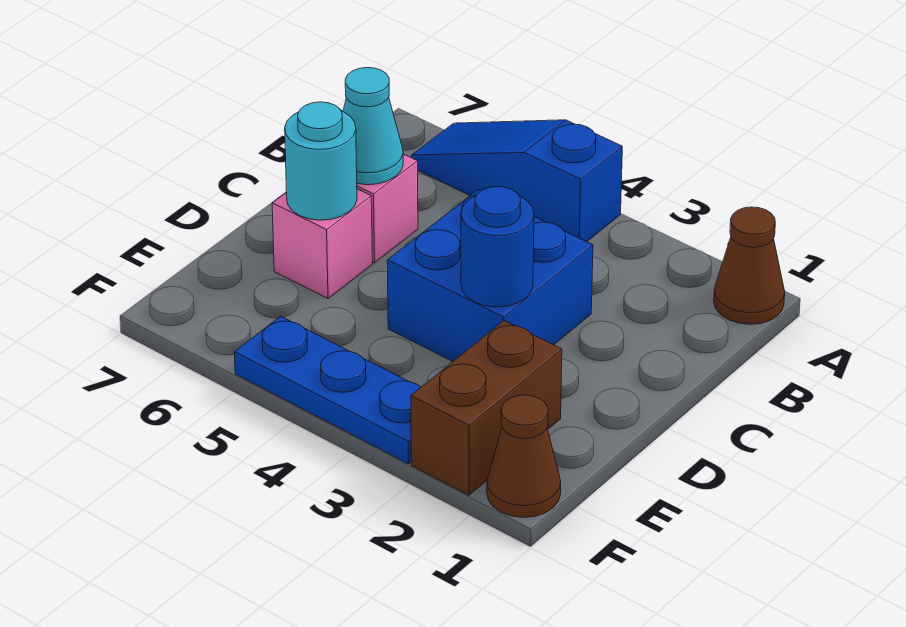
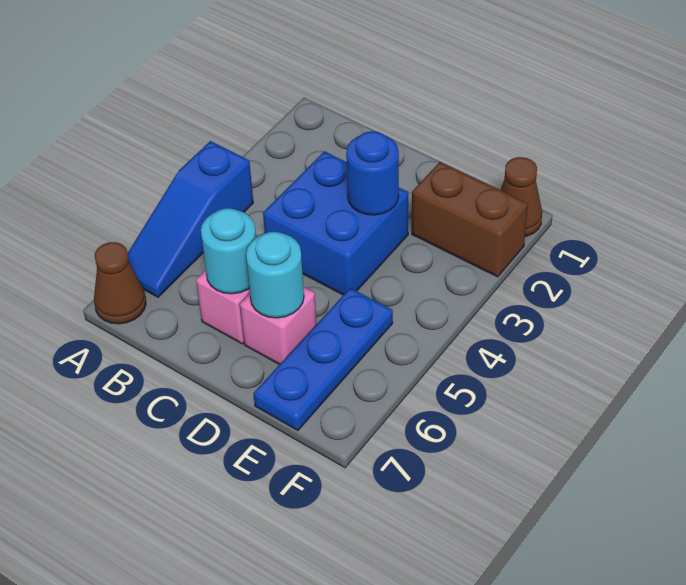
brown cone A1 level 1 -> brown cone A7 level 1
cyan cone C6 level 2 -> cyan round brick C6 level 2
blue plate F3:F5 level 1 -> blue plate E5:E7 level 1

